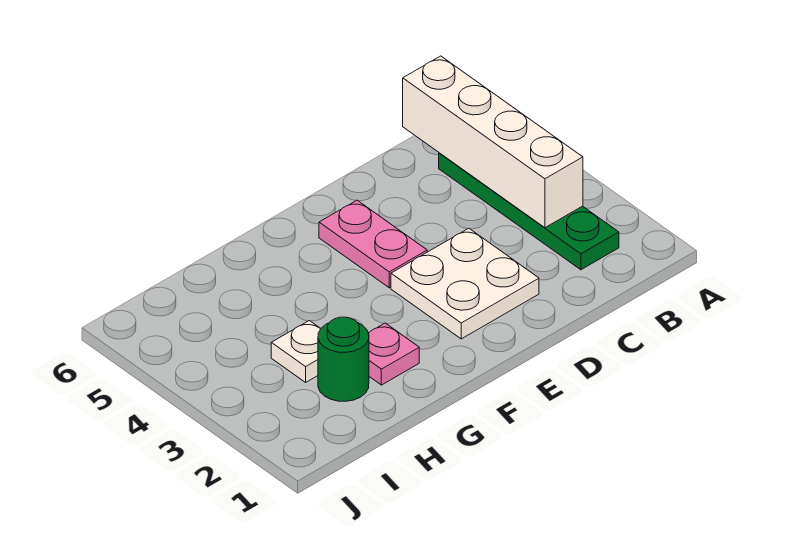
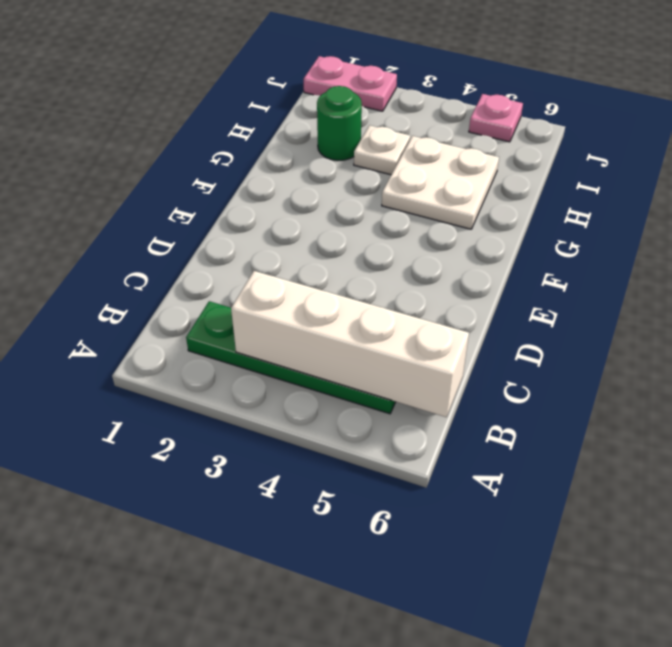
white plate D2:E3 level 1 -> white plate G4:H5 level 1
pink plate E4:E5 level 1 -> pink plate J1:J2 level 1
pink plate G2 level 1 -> pink plate J5 level 1

